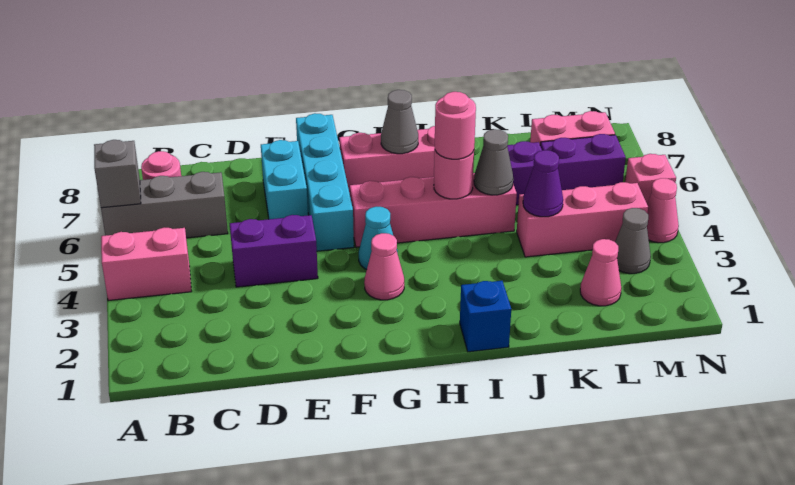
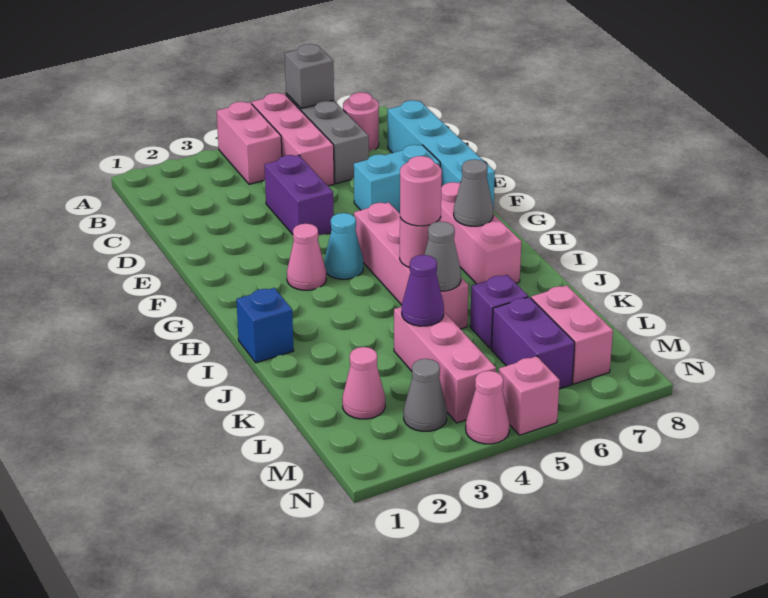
none -> pink brick A5:C5 level 1
cyan brick F5:F8 level 1 -> cyan brick C8:F8 level 1

